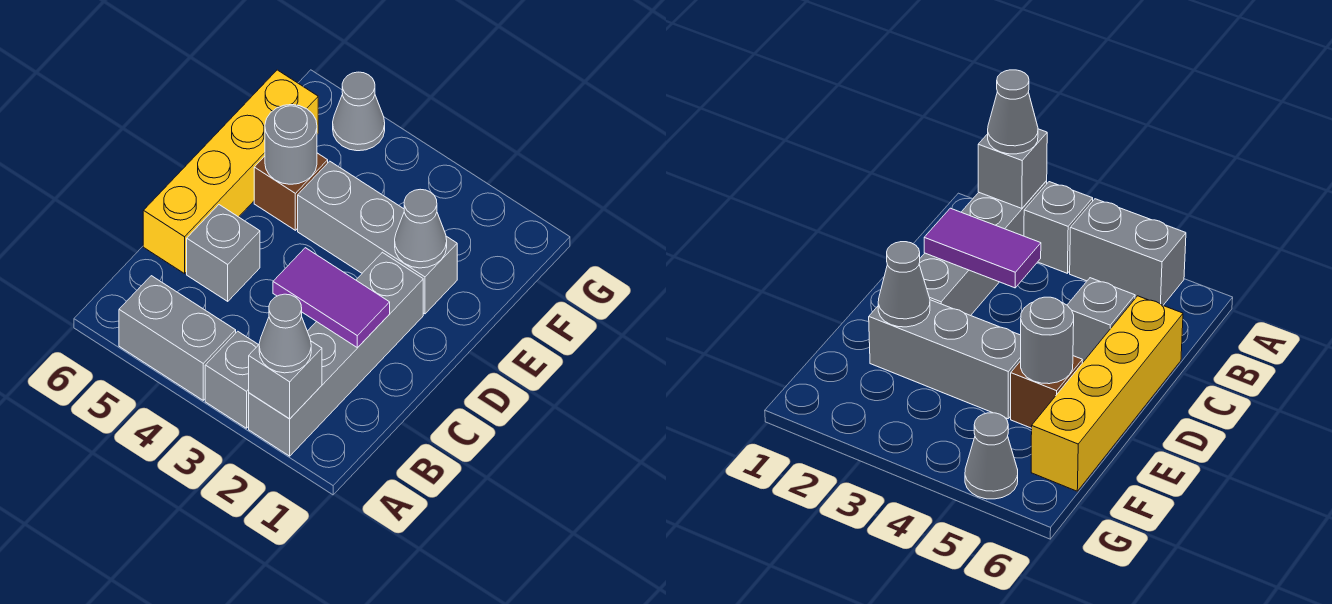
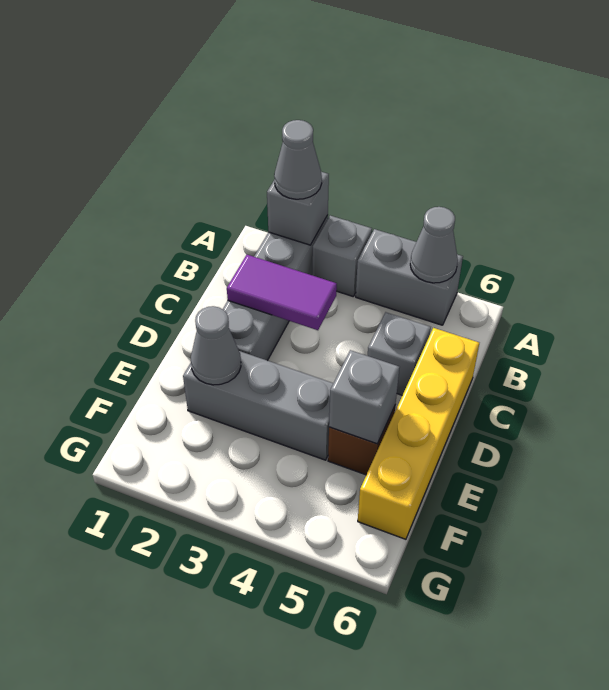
grey round brick E5 level 2 -> grey brick E5 level 2
grey cone G5 level 1 -> grey cone A5 level 2

